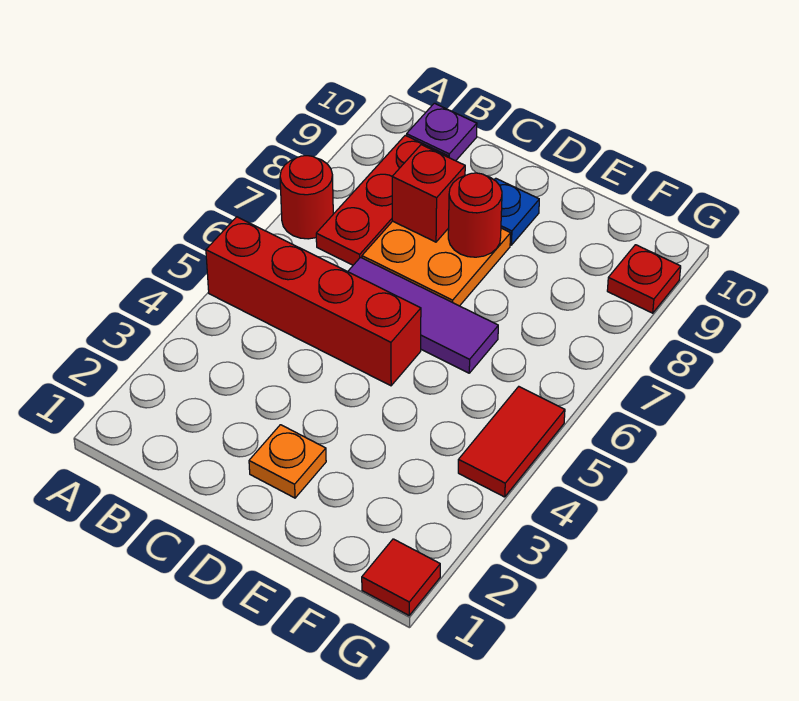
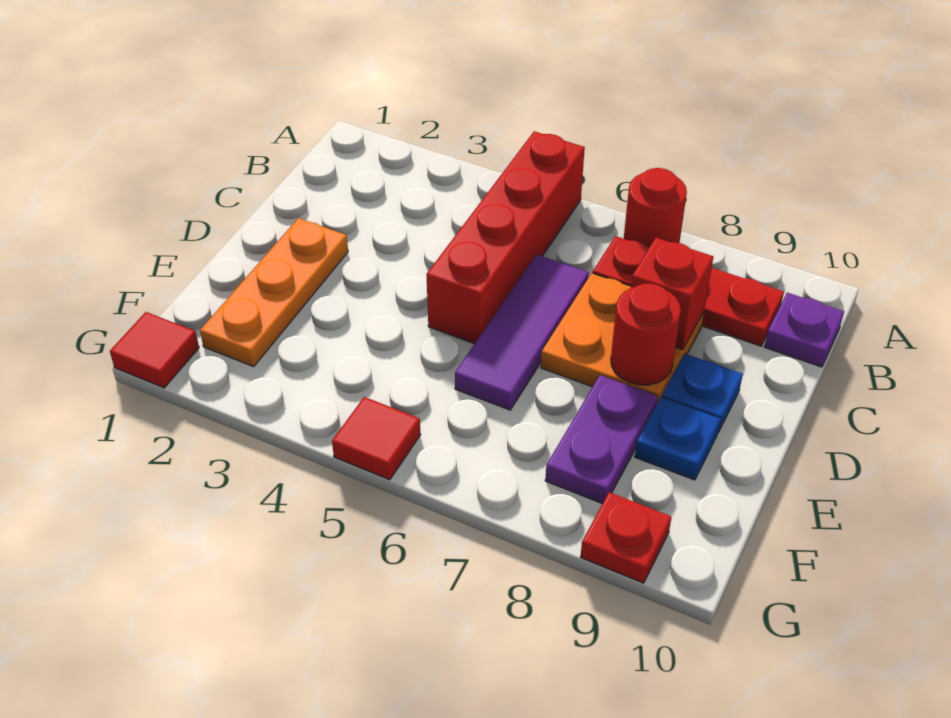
orange plate D2 level 1 -> orange plate D2:F2 level 1
none -> purple plate E8:F8 level 1
none -> blue plate E9 level 1
red tile G4:G5 level 1 -> red tile G5 level 1

